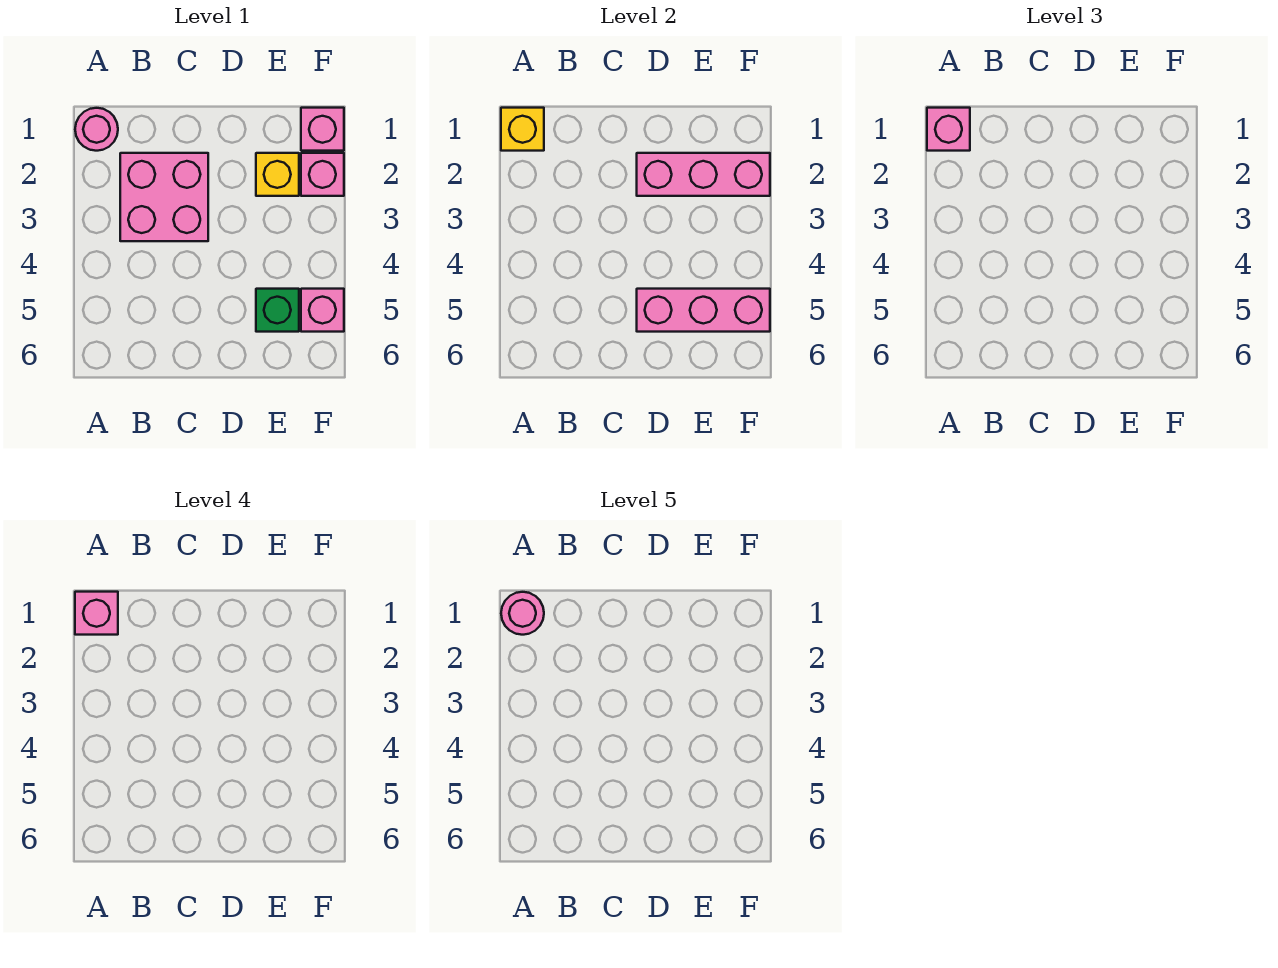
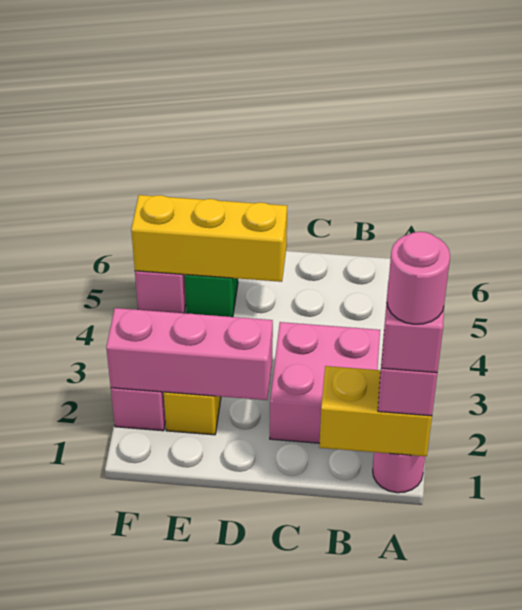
yellow brick A1 level 2 -> yellow brick A1:B1 level 2
pink brick D5:F5 level 2 -> yellow brick D5:F5 level 2
pink brick F1 level 1 -> none

